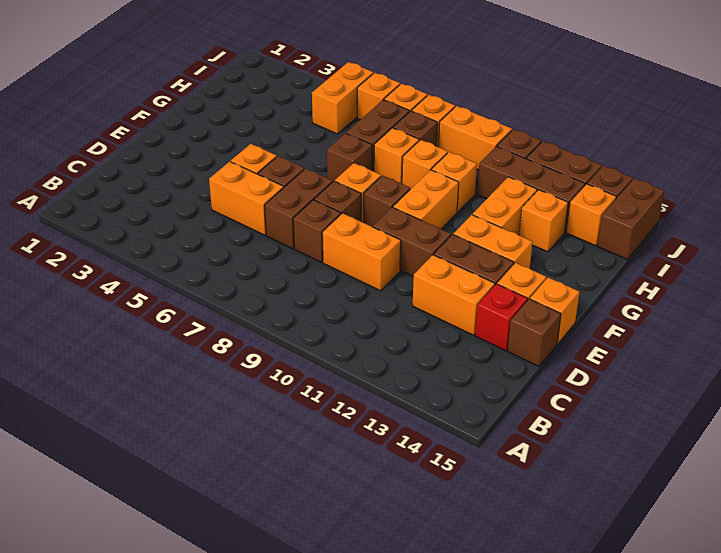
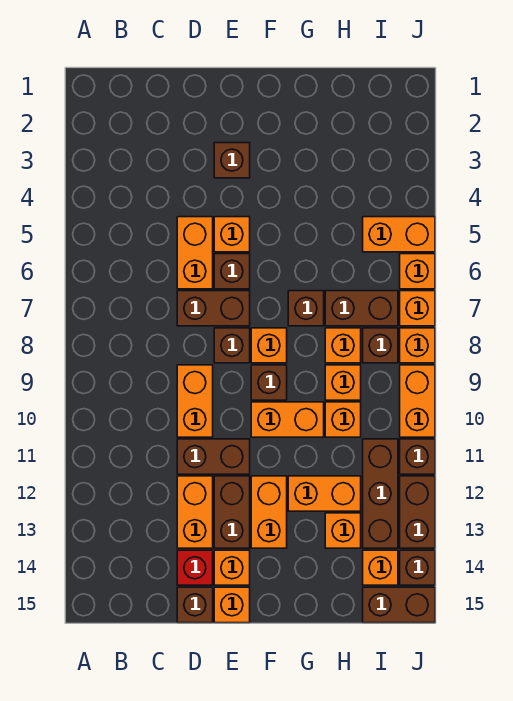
brown brick D8 level 1 -> brown brick E3 level 1
brown brick E10:E11 level 1 -> brown brick D11:E11 level 1

